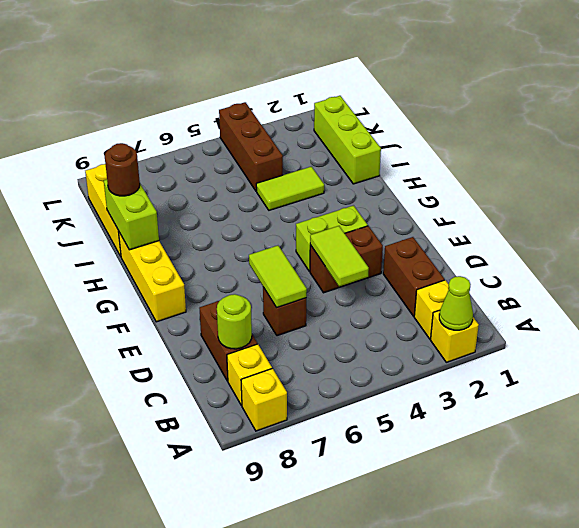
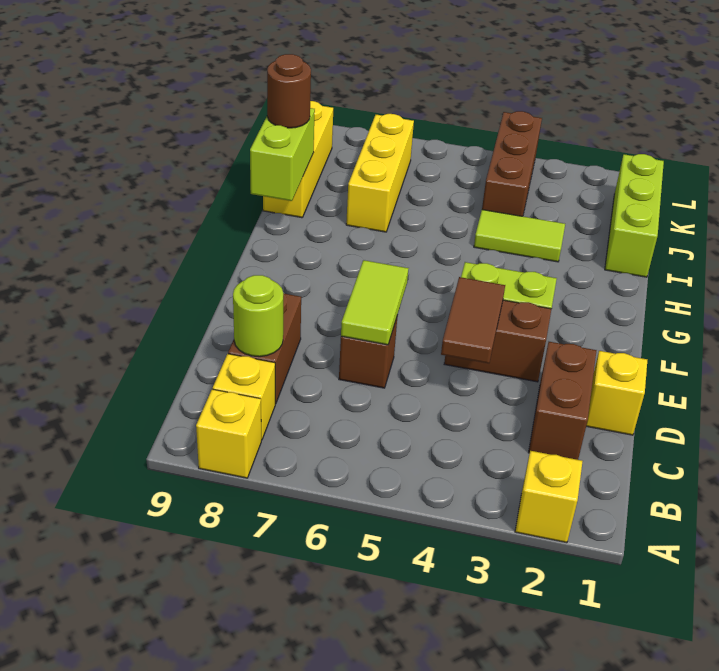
lime cone A2 level 2 -> none
yellow brick B2 level 1 -> yellow brick D1 level 1
lime tile D4:E4 level 2 -> brown tile D4:E4 level 2
yellow brick F9:H9 level 1 -> yellow brick I7:K7 level 1

